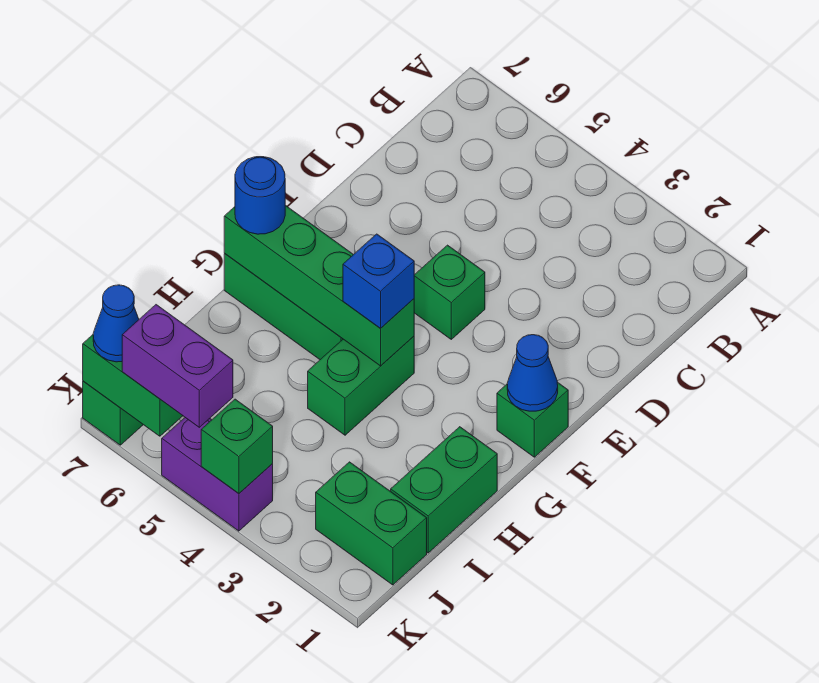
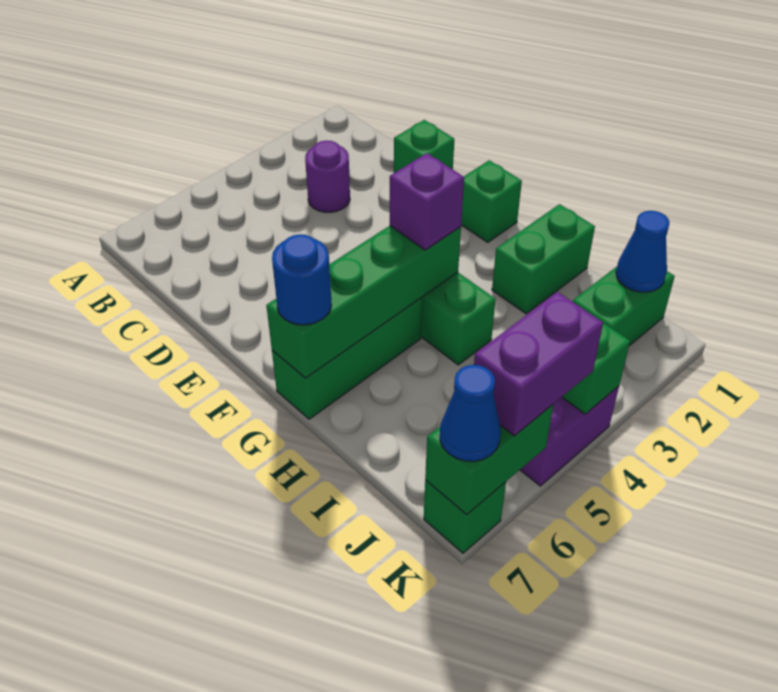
none -> purple round brick C3 level 1
green brick E4 level 1 -> green brick D1 level 1
blue cone F1 level 2 -> blue cone J1 level 2
blue brick G4 level 3 -> purple brick G4 level 3
green brick H1:I1 level 1 -> green brick H1:H2 level 1

